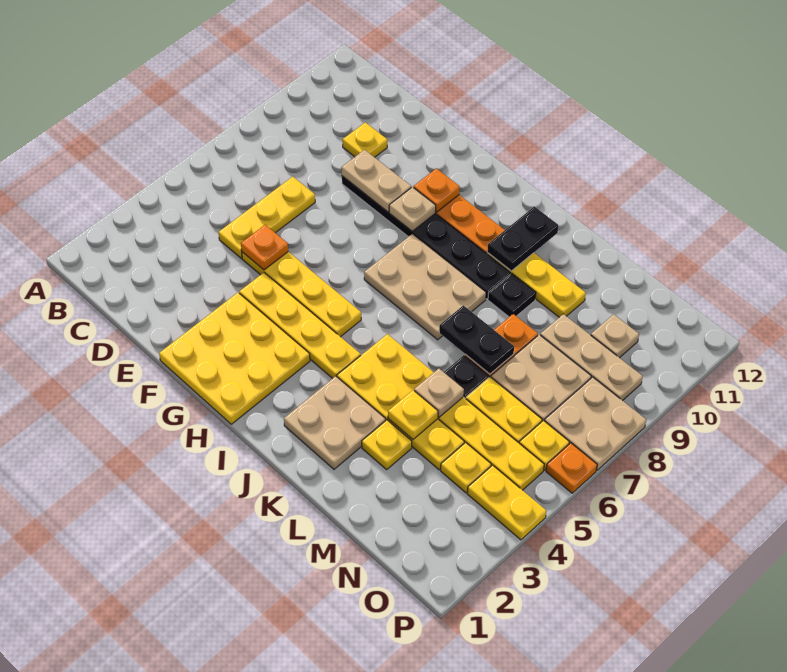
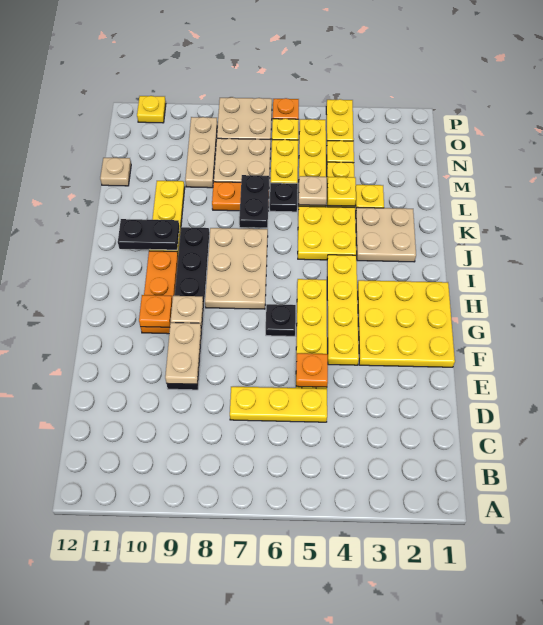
yellow plate D10 level 1 -> yellow plate P11 level 1
black plate K9 level 1 -> black plate G6 level 1
tan plate N10 level 1 -> tan plate M12 level 1

